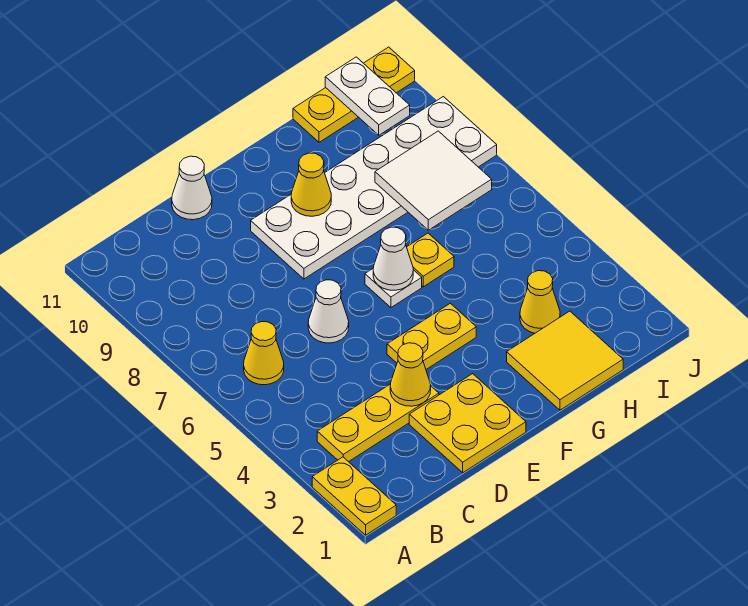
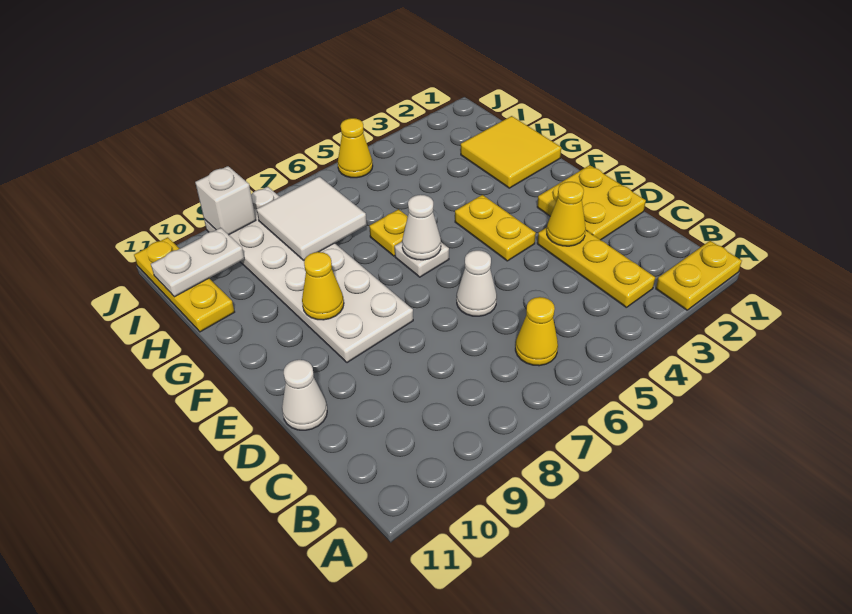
yellow cone H3 level 1 -> yellow cone J5 level 1
none -> white brick J9 level 2

